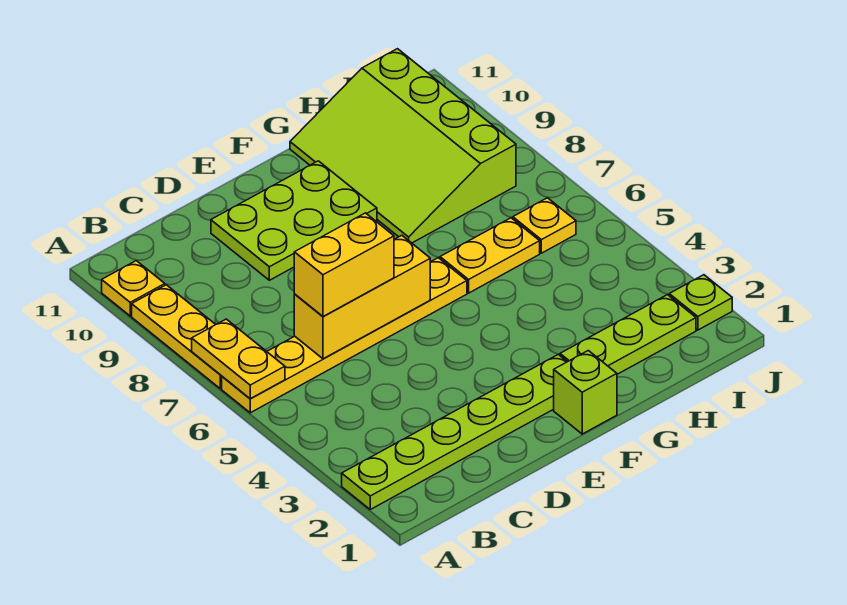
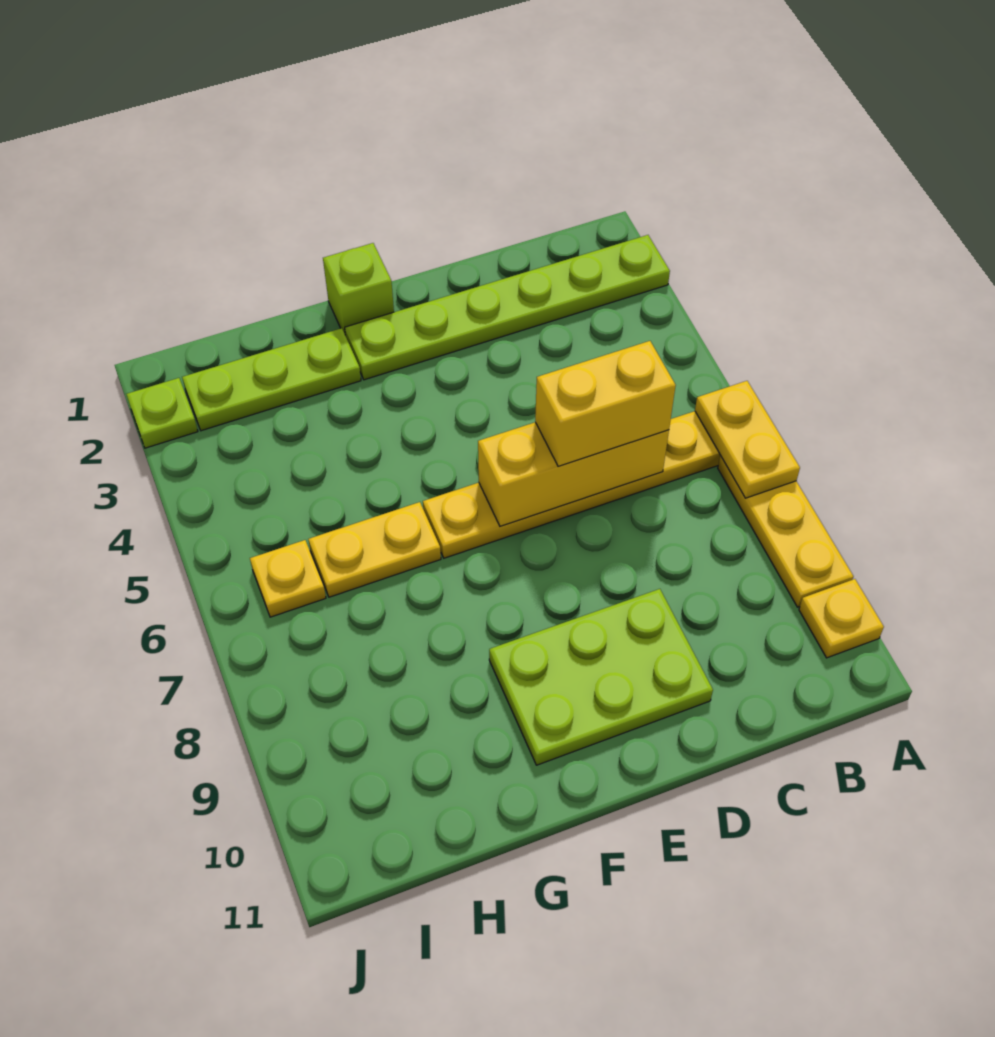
lime slope G8:I11 level 1 top I -> none

